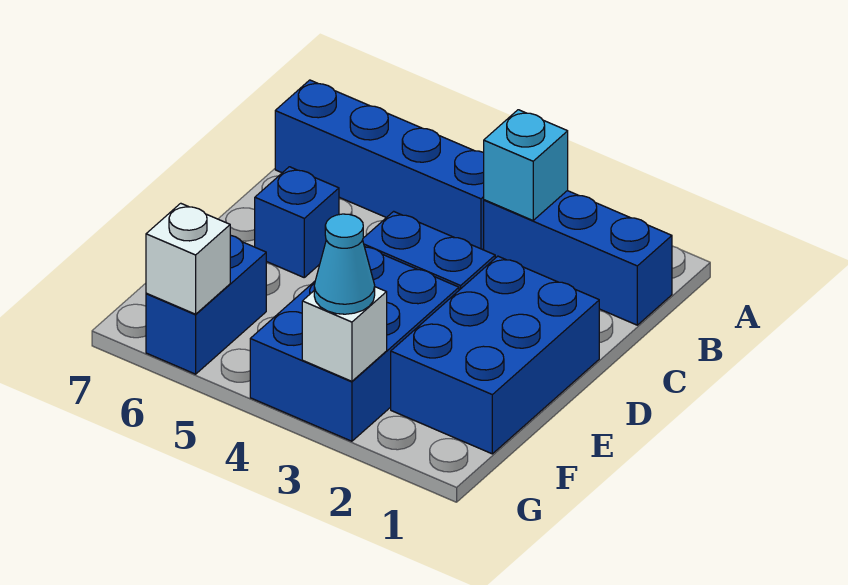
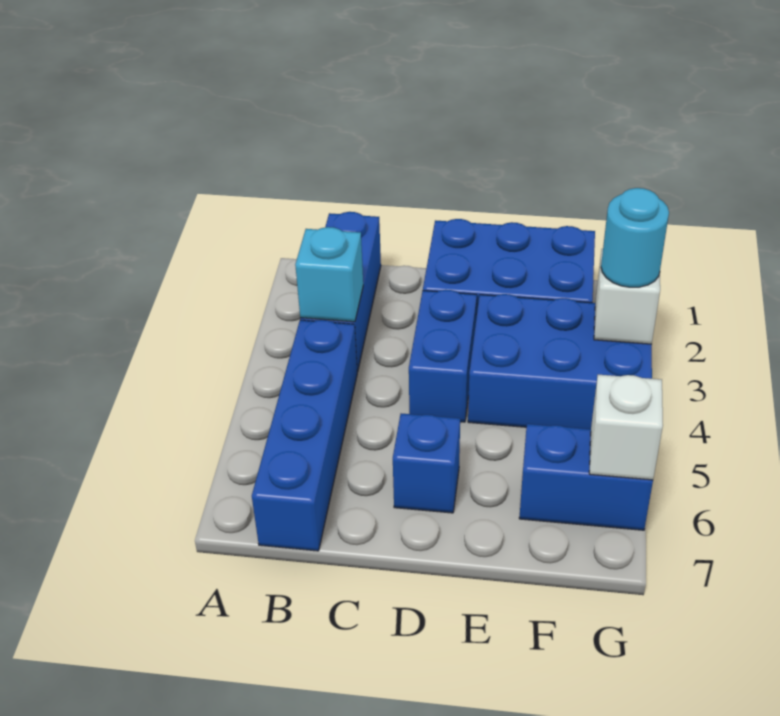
cyan cone G3 level 3 -> cyan round brick G3 level 3

